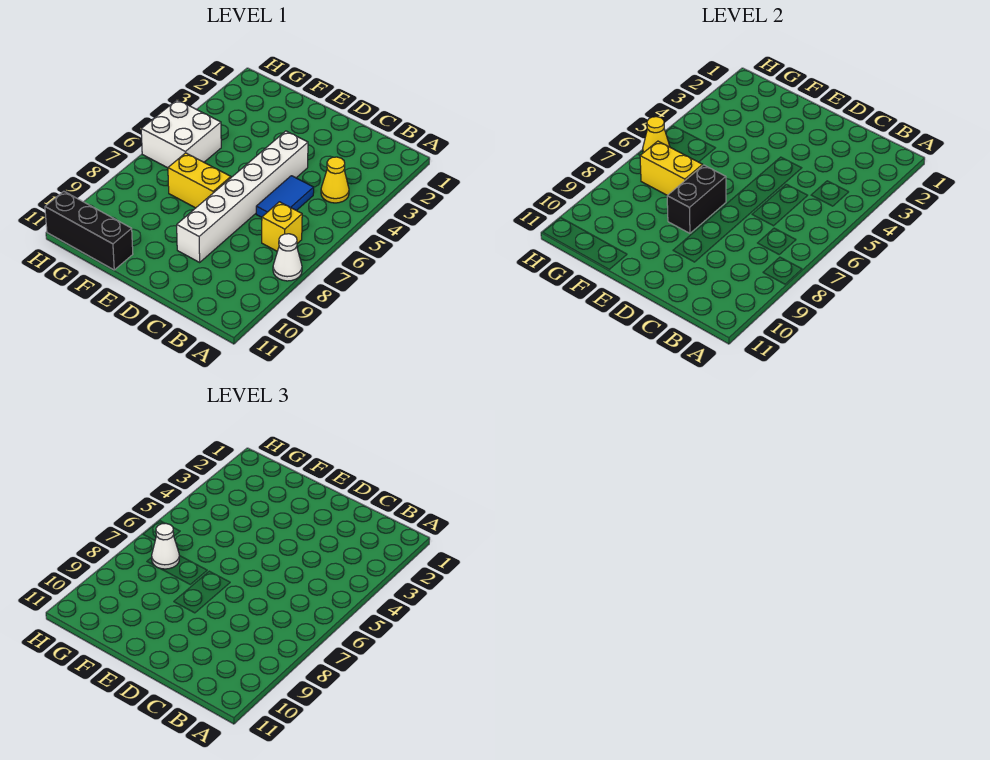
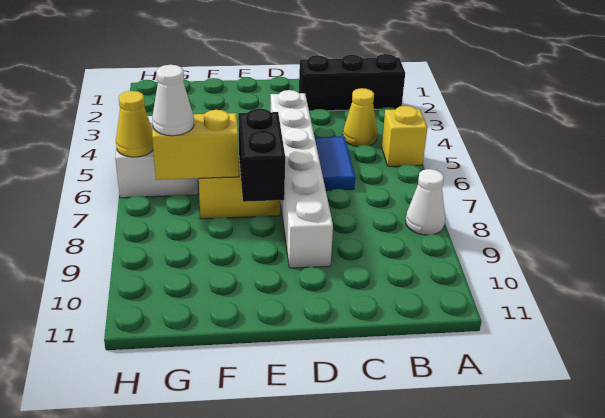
yellow brick B7 level 1 -> yellow brick A5 level 1
black brick F11:H11 level 1 -> black brick A2:C2 level 1

